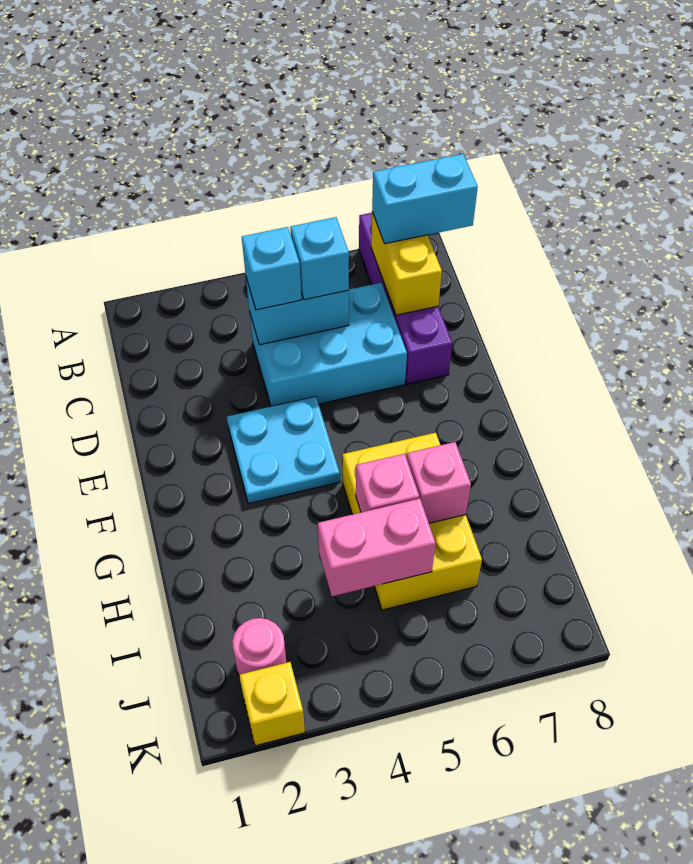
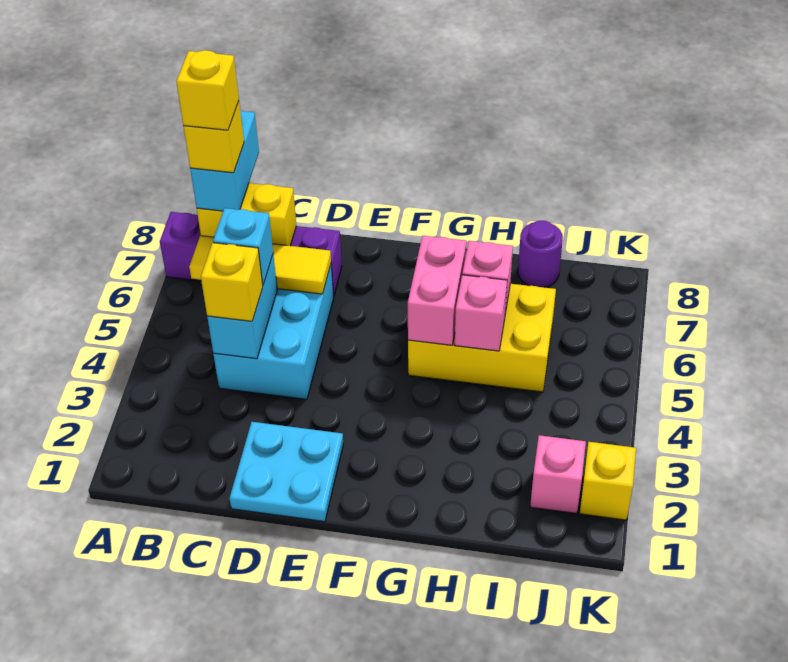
none -> yellow tile B6:D6 level 2
none -> yellow brick B7 level 4
none -> yellow brick B7 level 5
cyan brick C4 level 3 -> yellow brick C4 level 3
cyan plate E3:F4 level 1 -> cyan plate D1:E2 level 1
pink brick I4:I5 level 2 -> pink brick G5:G6 level 2
none -> purple round brick I8 level 1
pink round brick J2 level 1 -> pink brick J2 level 1

